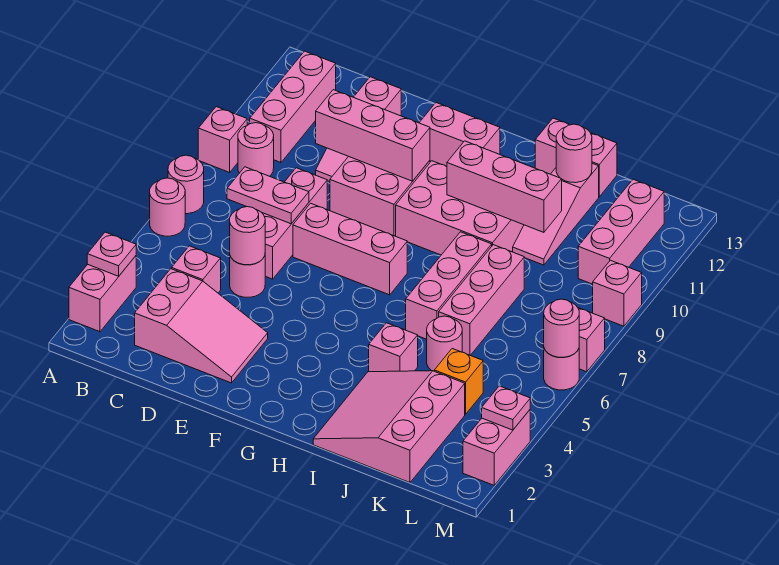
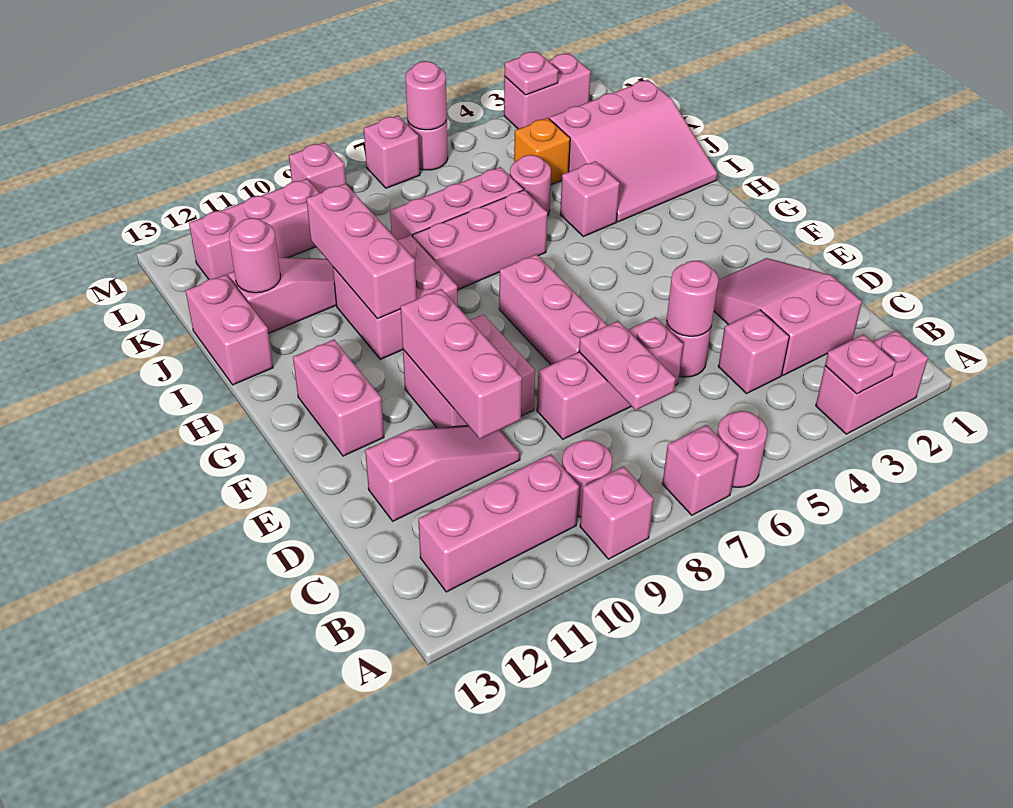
pink round brick A7 level 1 -> pink brick A7 level 1
pink brick G9:I10 level 1 -> pink brick H9:I10 level 1

